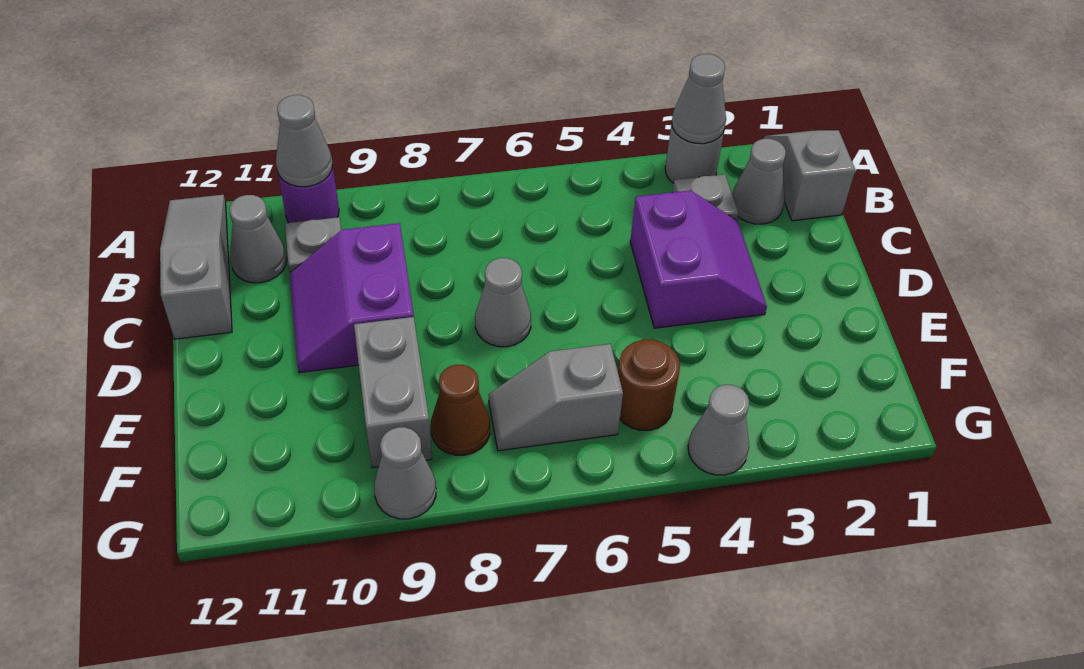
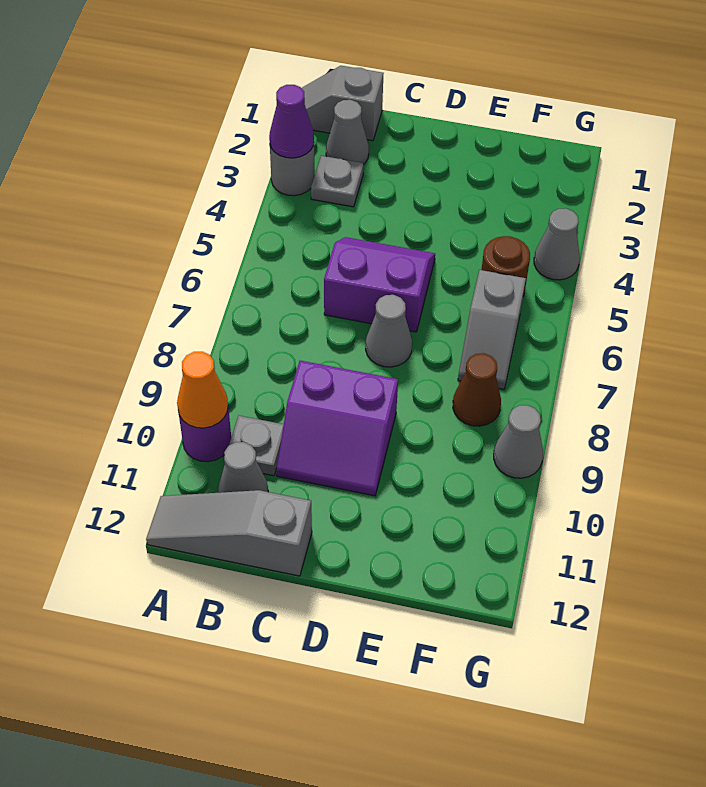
grey cone A3 level 2 -> purple cone A3 level 2
grey cone A10 level 2 -> orange cone A10 level 2
purple slope C3:D4 level 1 top 4 -> purple slope C5:D6 level 1 top 6
grey brick E9:F9 level 1 -> none

